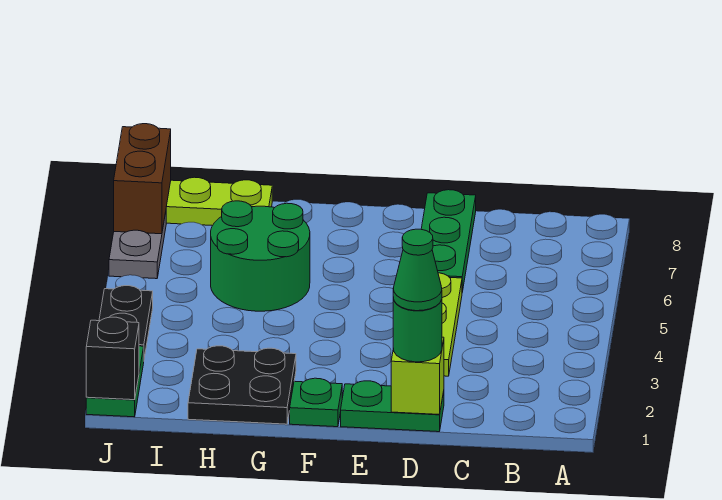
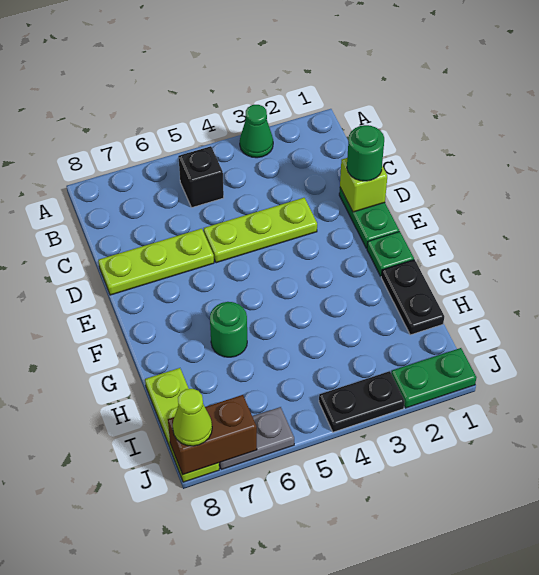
green cone D1 level 4 -> green cone A3 level 1
green plate D6:D8 level 1 -> lime plate D6:D8 level 1
black plate G1:H2 level 1 -> black plate G1:H1 level 1
green round brick G5:H6 level 1 -> green round brick G6 level 1
black brick J1 level 2 -> black brick B5 level 1
none -> lime cone J8 level 3

